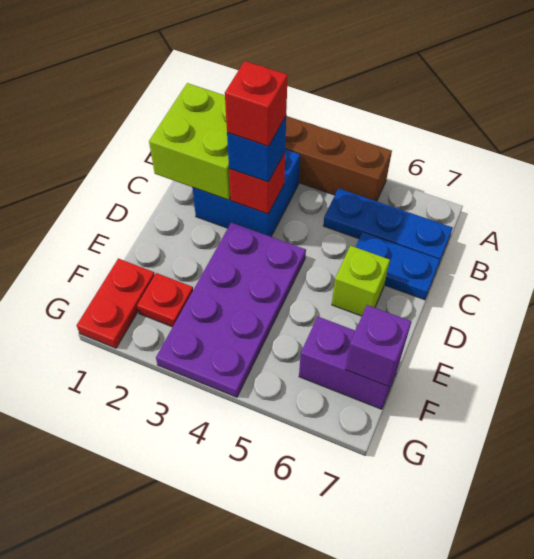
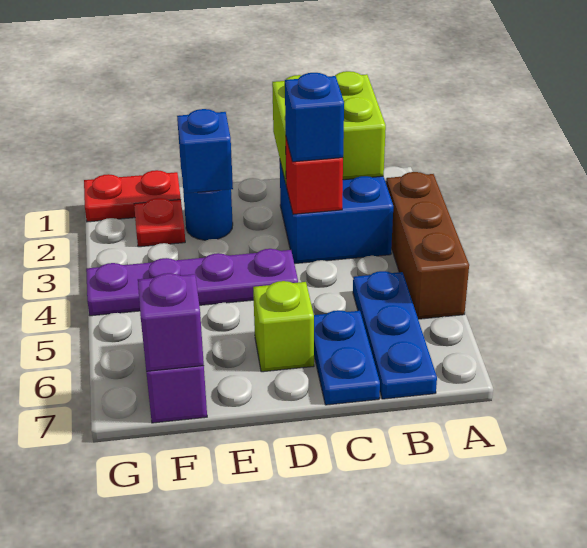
red brick C3 level 4 -> none
purple plate D3:G4 level 1 -> purple plate D4:G4 level 1
none -> blue round brick E2 level 1
none -> blue brick E2 level 2

